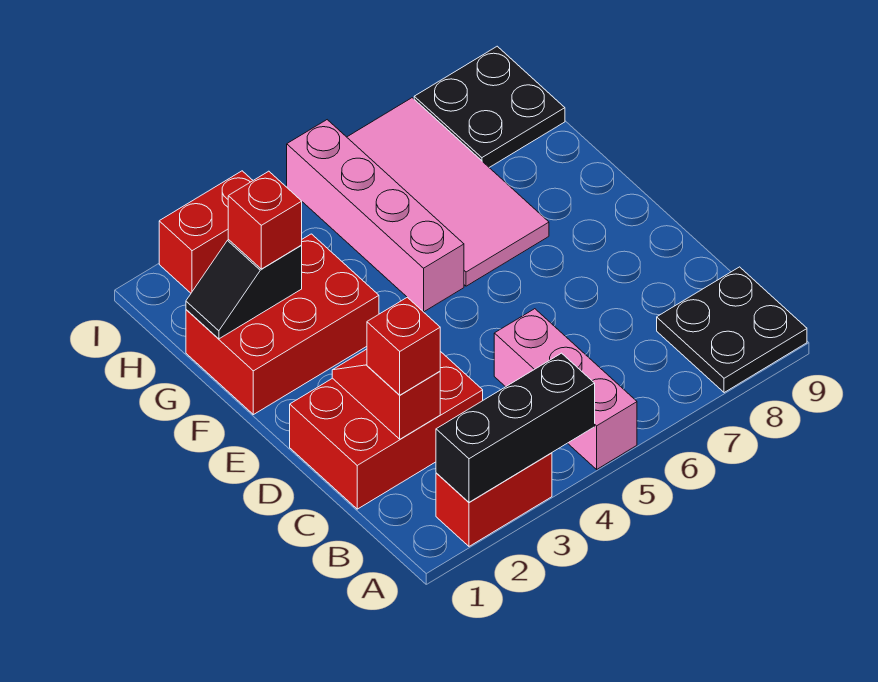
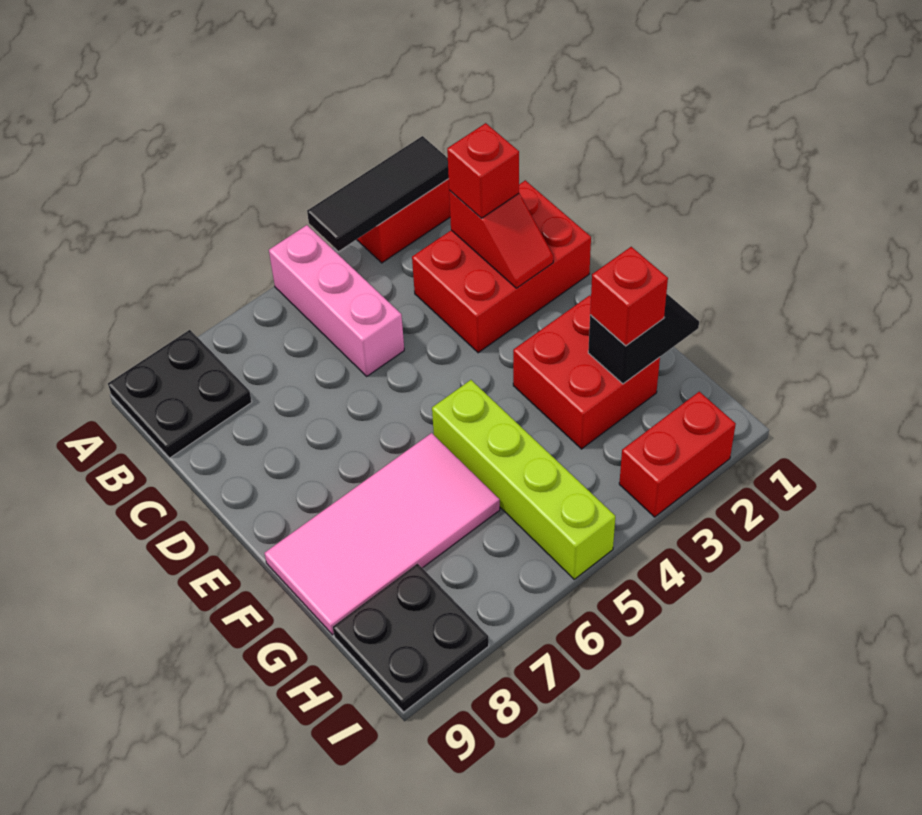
black brick A2:A4 level 2 -> black tile A2:A4 level 2
red brick F1:G3 level 1 -> red brick F2:G3 level 1
pink brick F5:I5 level 1 -> lime brick F5:I5 level 1
pink tile F6:I7 level 1 -> pink tile F6:G9 level 1

